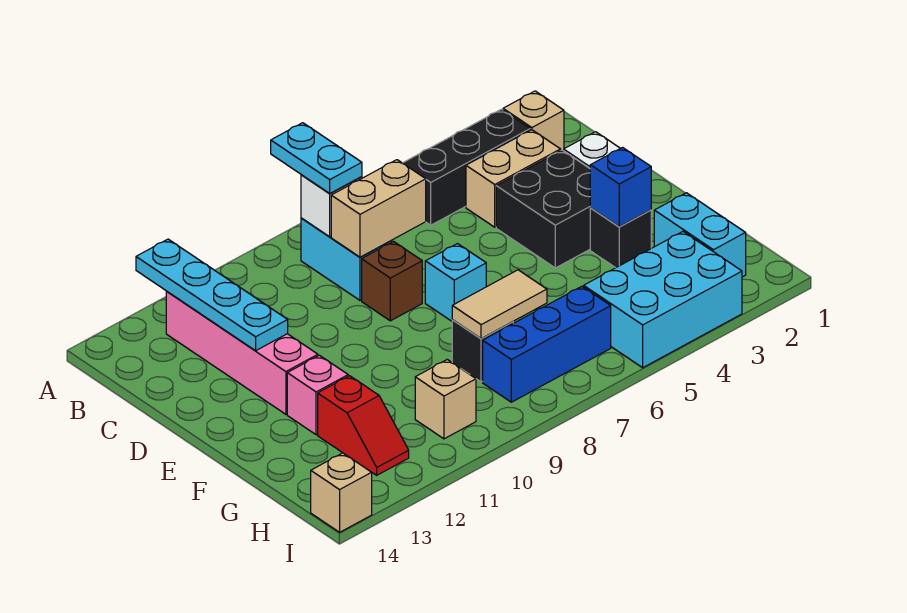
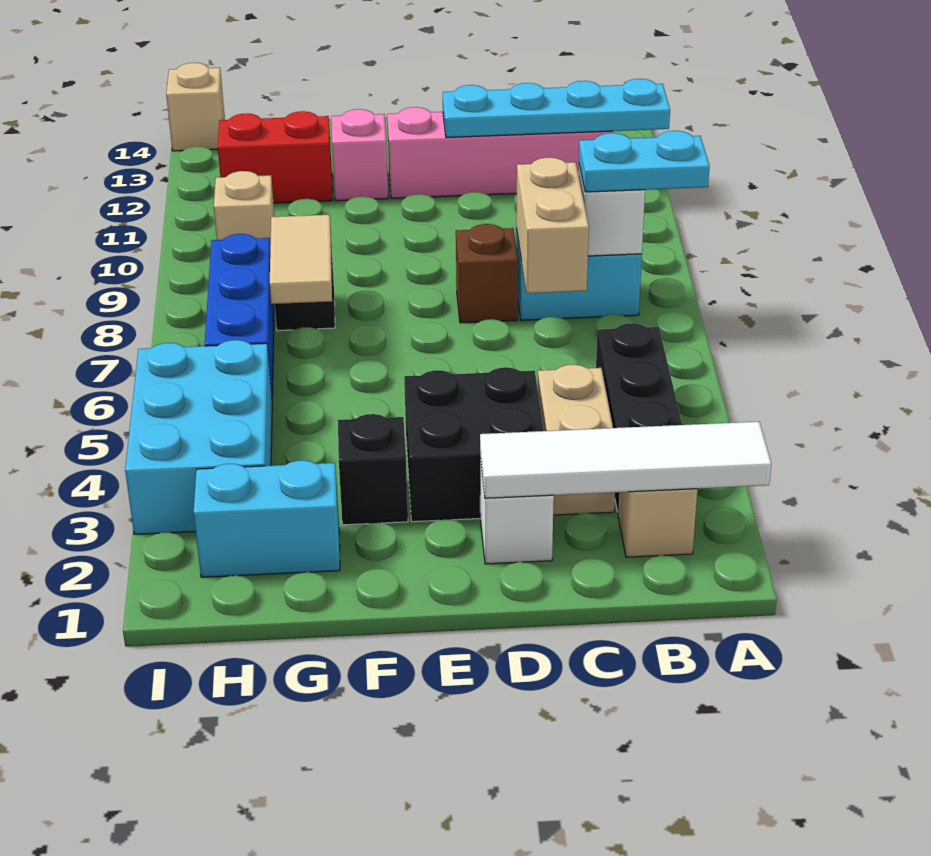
none -> white tile A2:D2 level 2
cyan brick E7 level 1 -> none
blue brick F3 level 2 -> none
red slope G12:H12 level 1 top G -> red brick G12:H12 level 1

